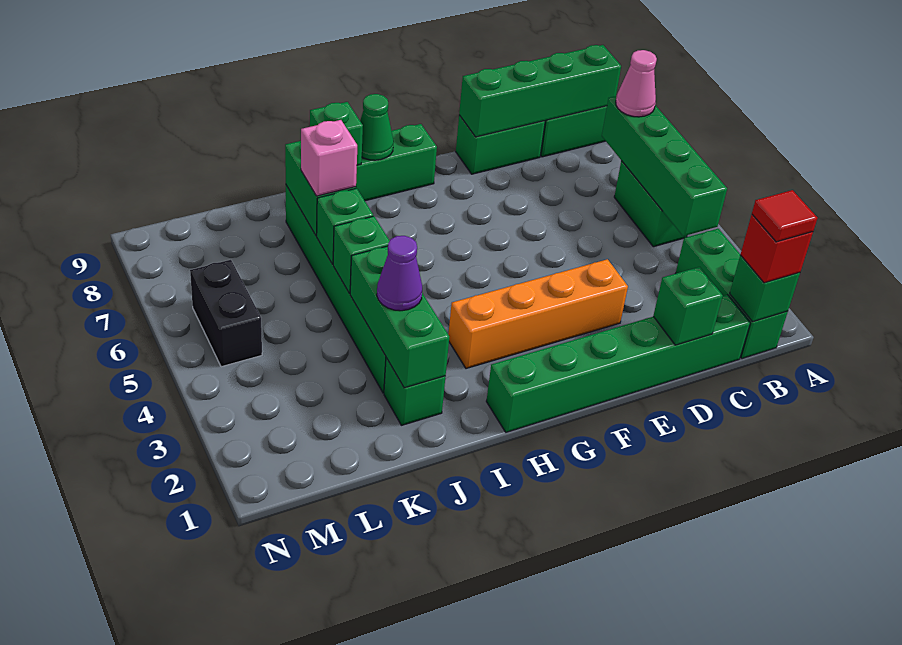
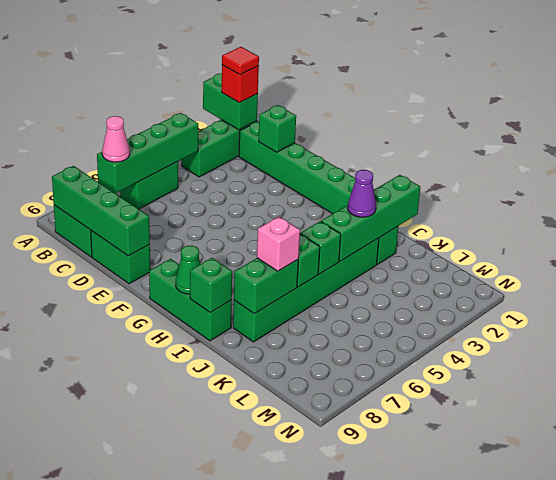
green brick B1 level 2 -> green brick A1:B1 level 2
orange brick E3:H3 level 1 -> none
green brick J2:J4 level 2 -> green brick J1:J4 level 2
black brick M5:M6 level 1 -> none

